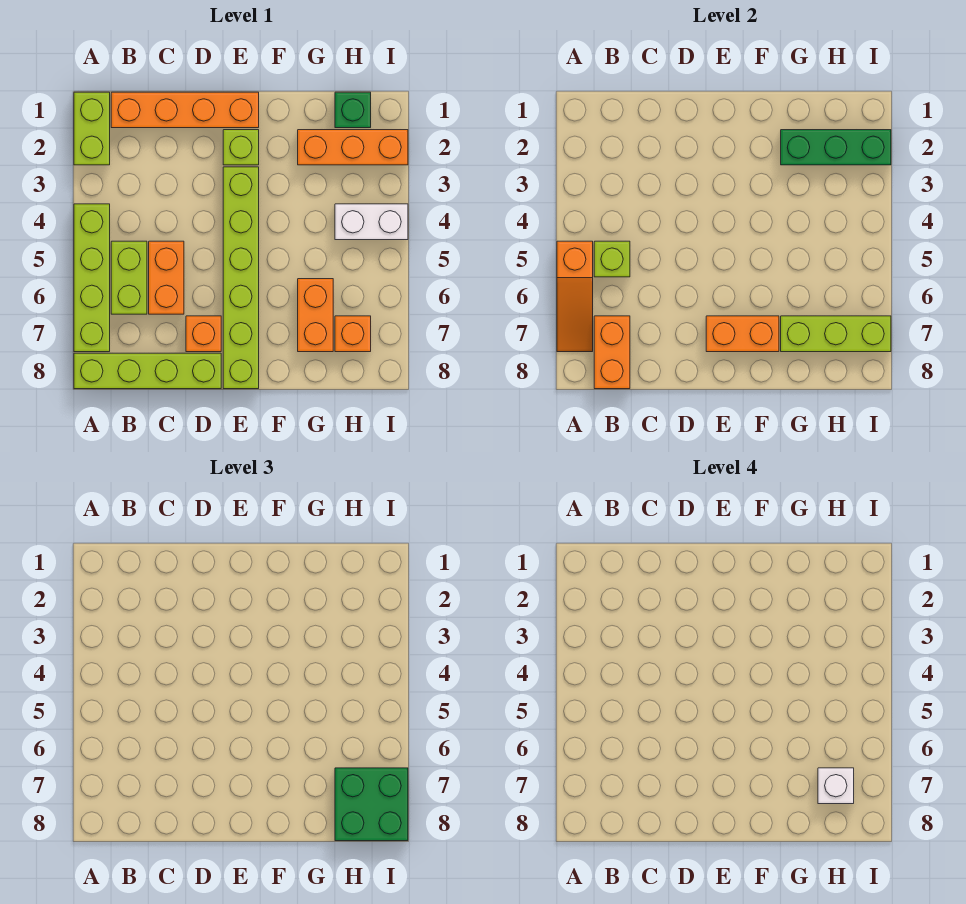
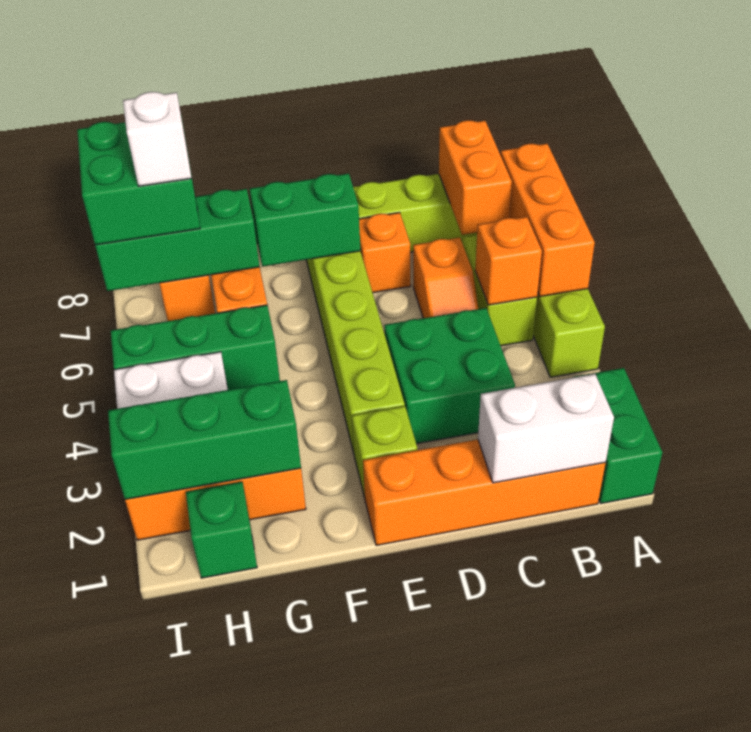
lime brick A1:A2 level 1 -> green brick A1:A2 level 1
orange slope A5:A7 level 2 top 5 -> orange brick A5:A7 level 2
none -> white brick B1:C1 level 2
lime brick B5 level 2 -> orange brick B5 level 2
none -> green brick C3:D4 level 1
orange brick C5:C6 level 1 -> orange slope C5:C6 level 1 top 6
orange brick E7:F7 level 2 -> green brick E7:F7 level 2
none -> green brick G5:I5 level 1
lime brick G7:I7 level 2 -> green brick G7:I7 level 2

